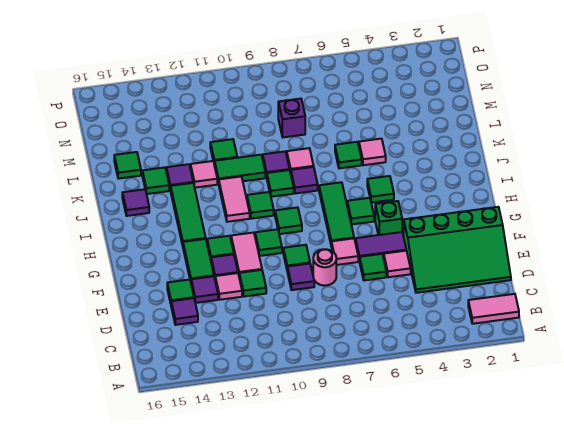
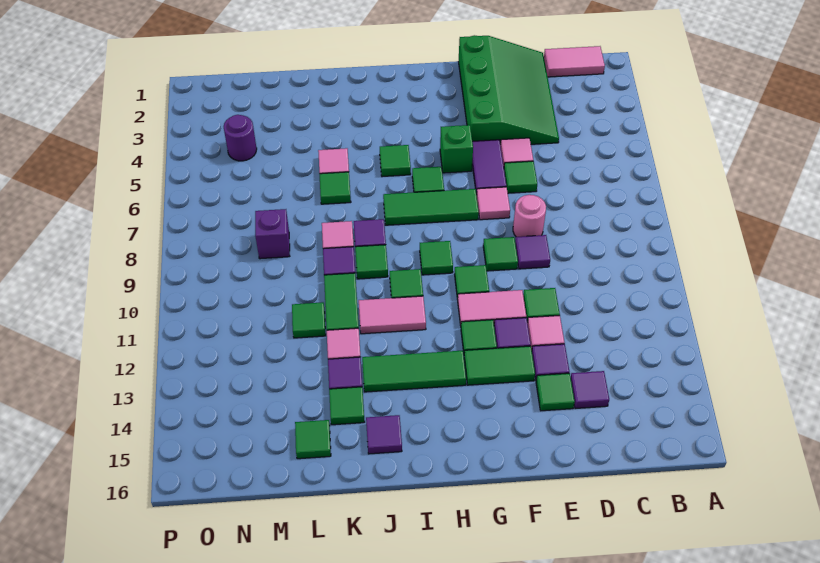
pink tile B1:B2 level 1 -> pink tile B1:C1 level 1
none -> purple round brick N4 level 1

